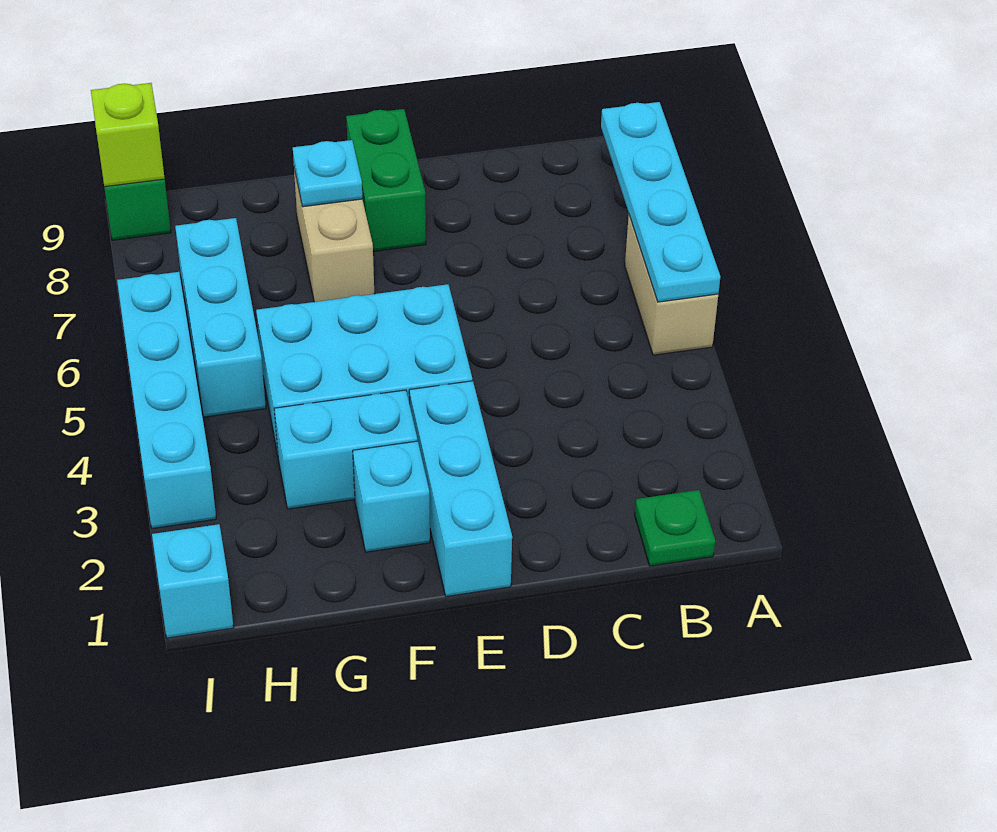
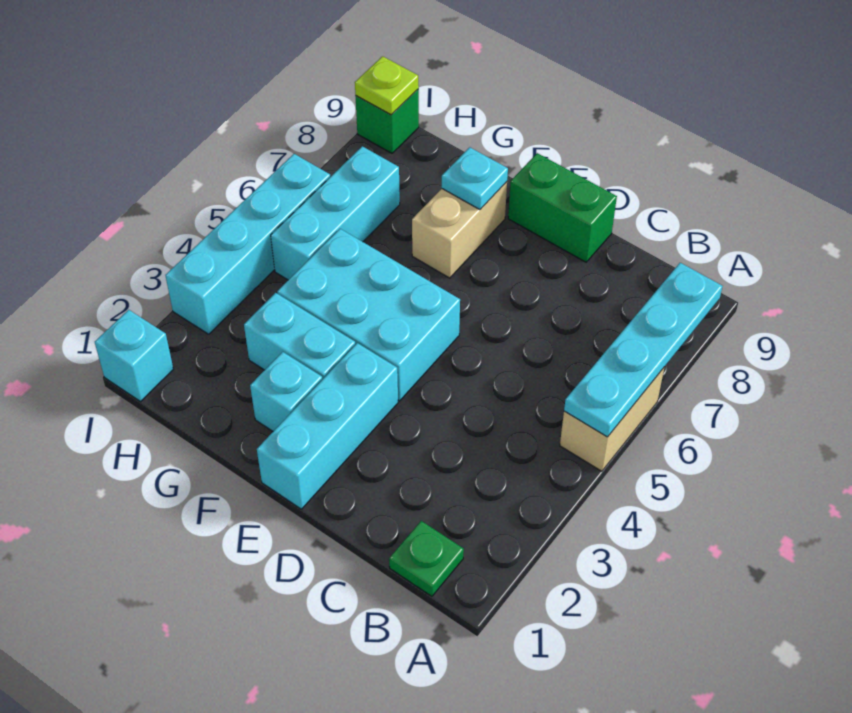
green brick E8:E9 level 1 -> green brick D9:E9 level 1
lime brick I9 level 2 -> lime plate I9 level 2

